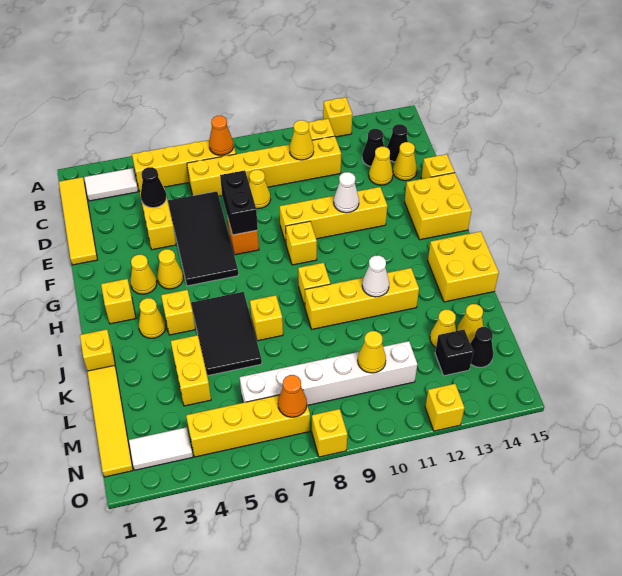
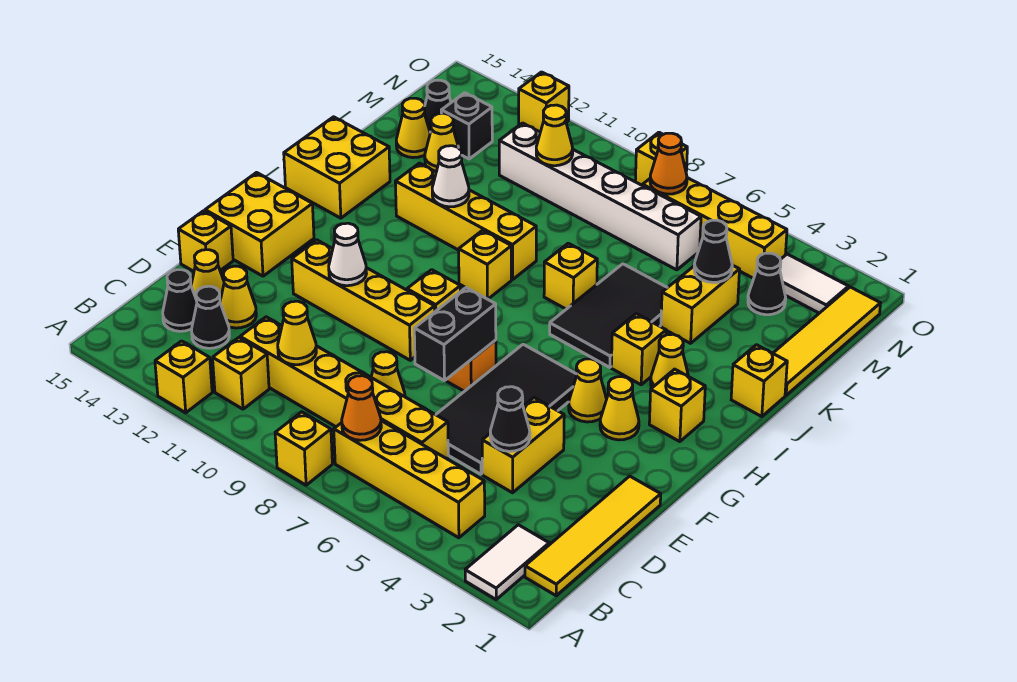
none -> yellow brick A8 level 1
white tile B2:B3 level 1 -> white tile A2:B2 level 1
none -> black cone L4 level 2
none -> black cone M3 level 1

